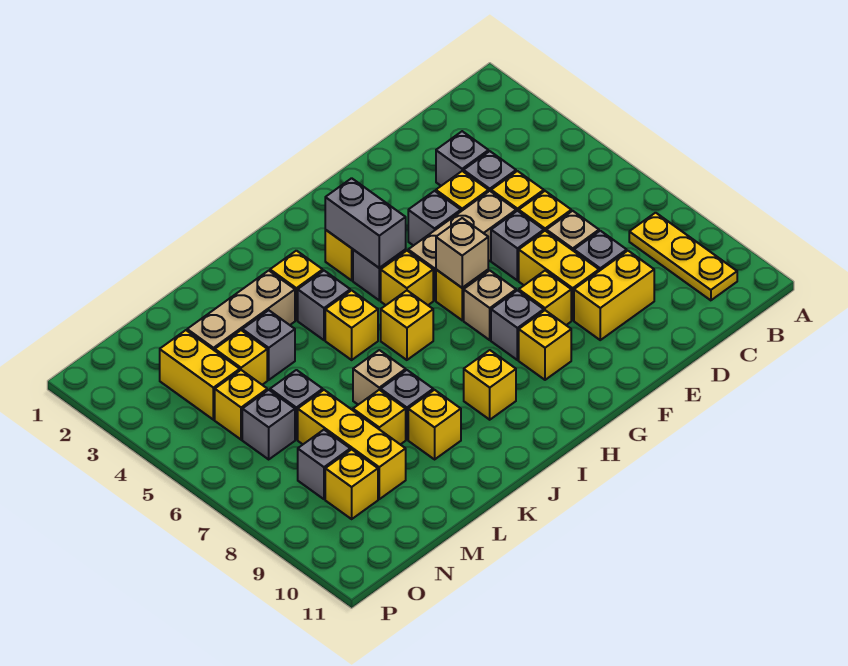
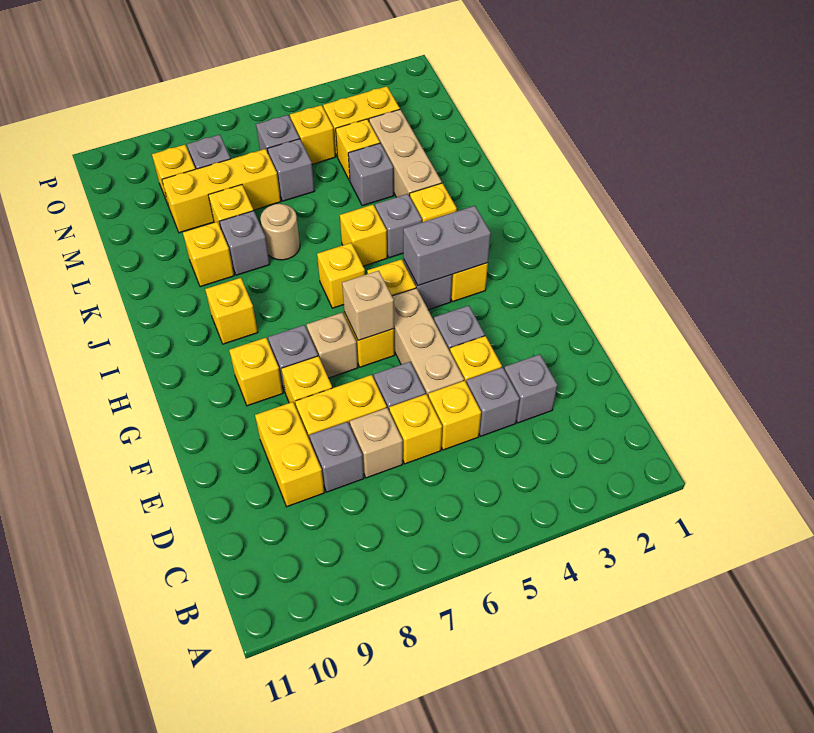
yellow plate B8:B10 level 1 -> none
tan brick K7 level 1 -> tan round brick K7 level 1

